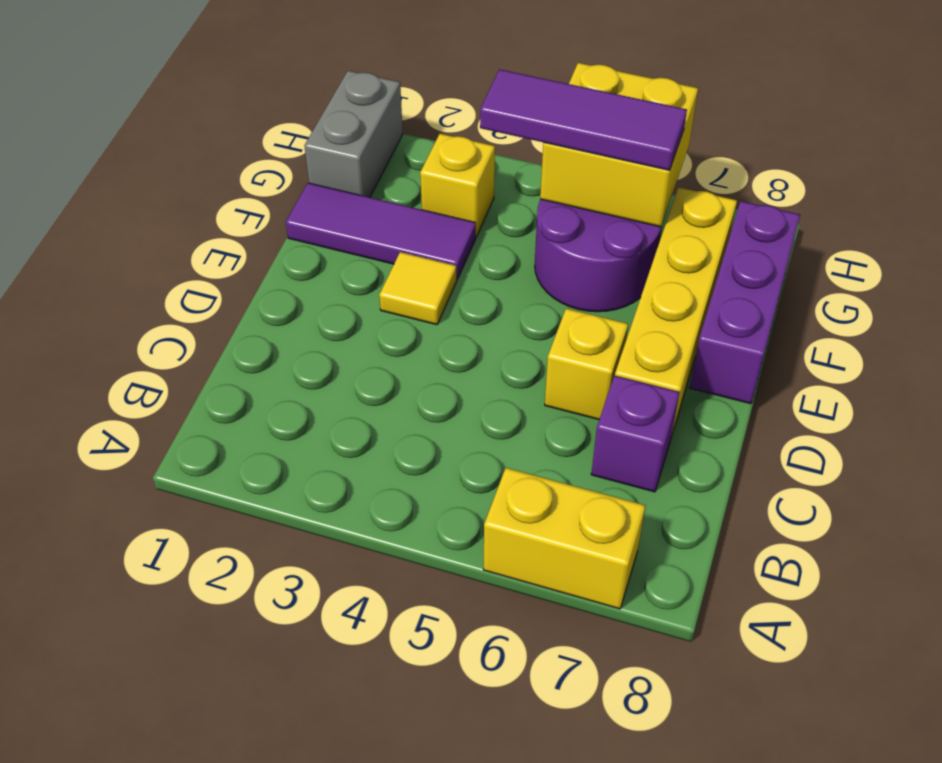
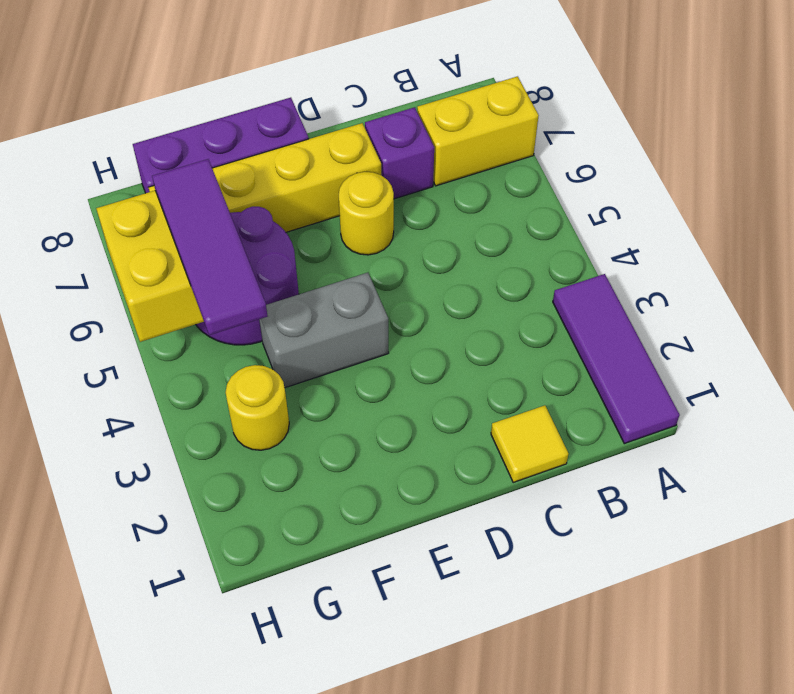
yellow brick A6:A7 level 1 -> yellow brick A7:B7 level 1
yellow brick D6 level 1 -> yellow round brick D6 level 1
yellow tile E3 level 1 -> yellow tile C1 level 1
purple tile F1:F3 level 1 -> purple tile A1:A3 level 1
grey brick G1:H1 level 1 -> grey brick E4:F4 level 1
yellow brick G3 level 1 -> yellow round brick G3 level 1

